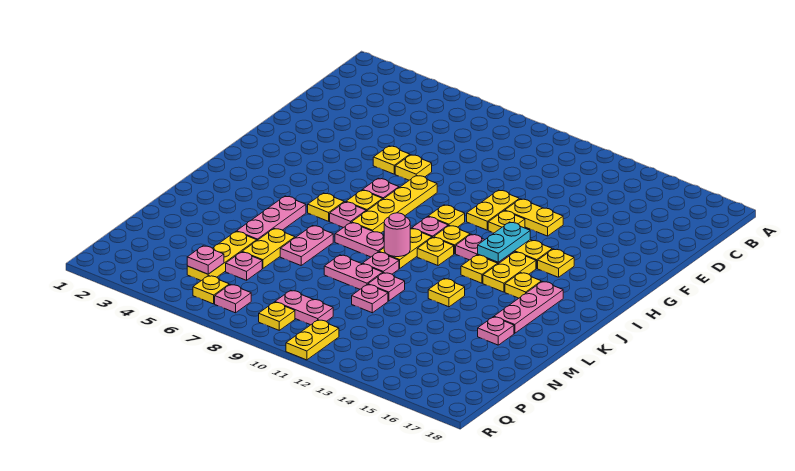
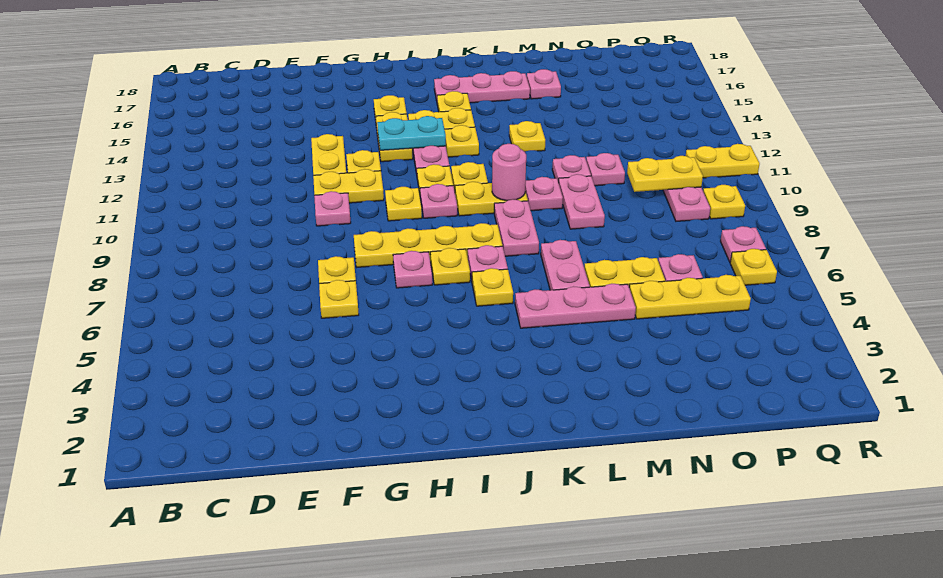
pink plate L7:M7 level 1 -> pink plate L6:L7 level 1
none -> yellow plate O10:P10 level 2
pink plate P5 level 2 -> pink plate F10 level 1

